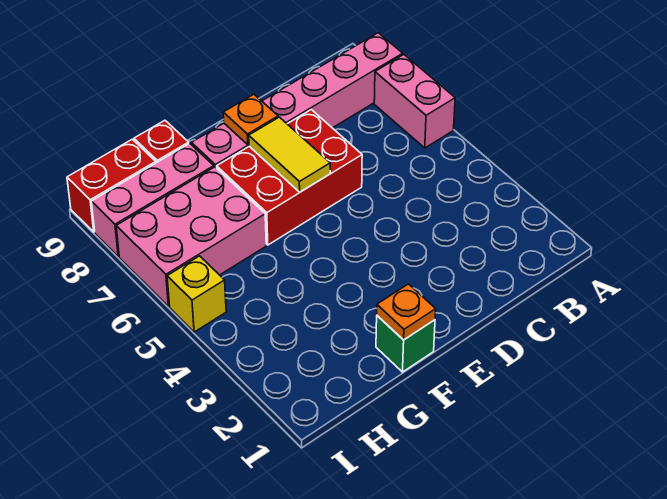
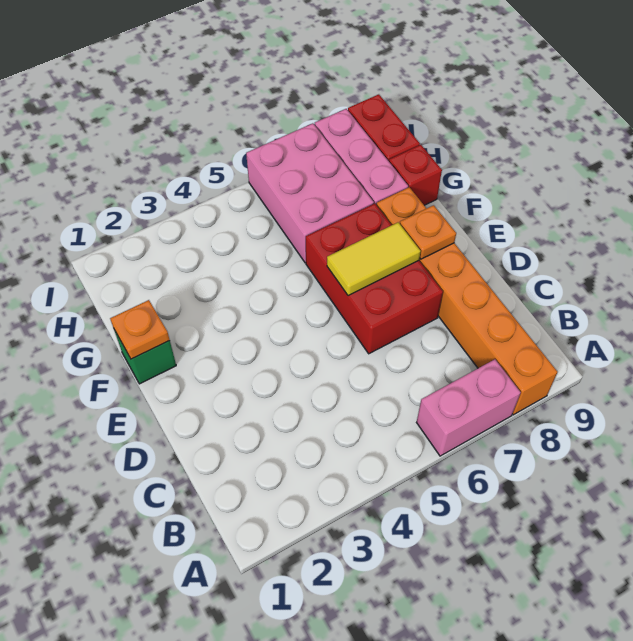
pink brick A8:F8 level 1 -> orange brick A8:F8 level 1
yellow brick I5 level 1 -> none

